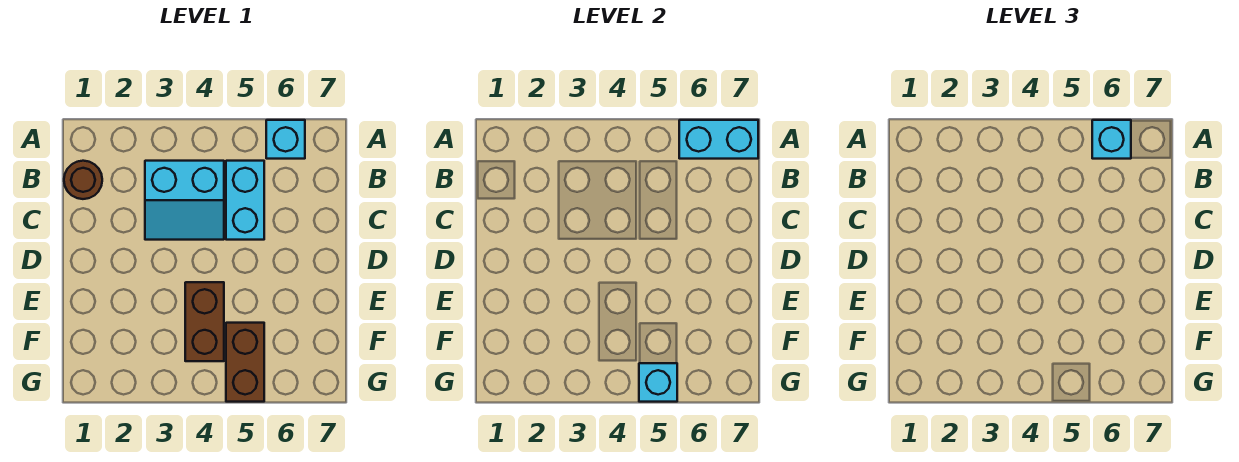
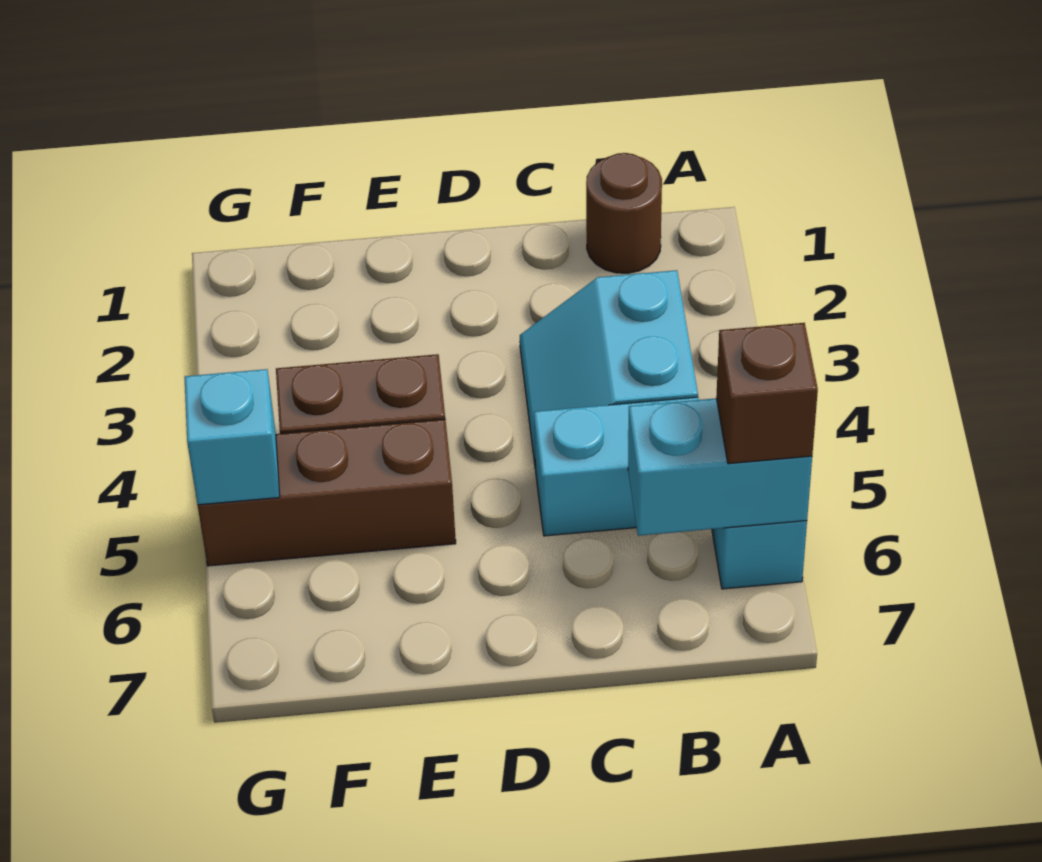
cyan brick A6:A7 level 2 -> cyan brick A6:B6 level 2
cyan brick A6 level 3 -> brown brick A6 level 3
brown brick F5:G5 level 1 -> brown brick E5:G5 level 1

